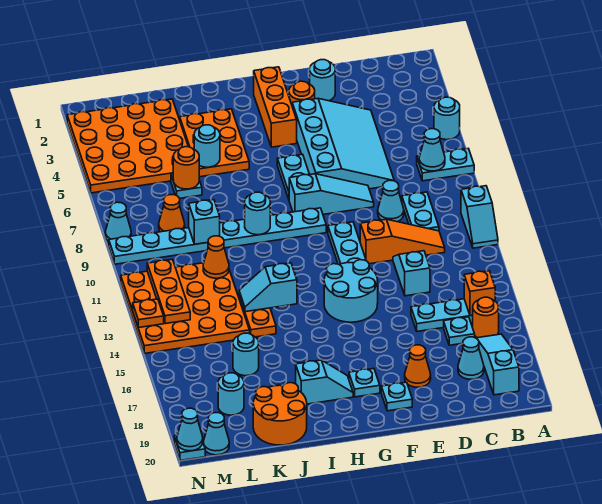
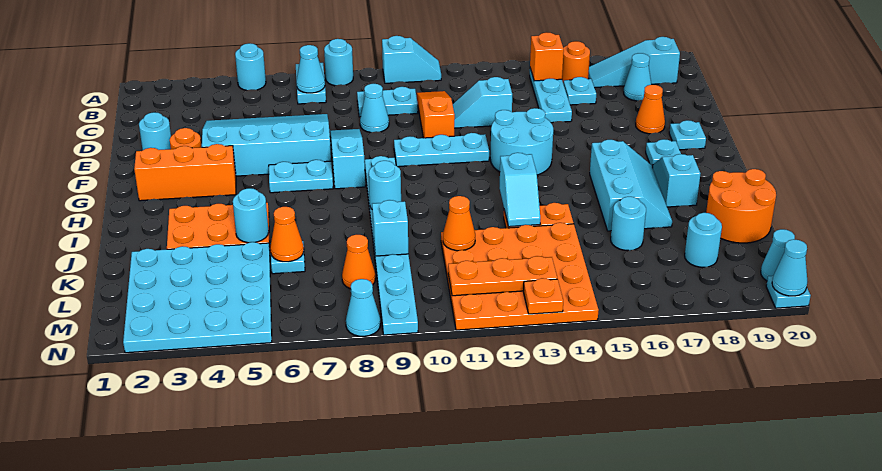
none -> cyan round brick A8 level 1
none -> cyan slope H16:J17 level 1 top 16
orange plate K2:N5 level 1 -> cyan plate K2:N5 level 1
orange round brick K6 level 2 -> orange cone K6 level 2

